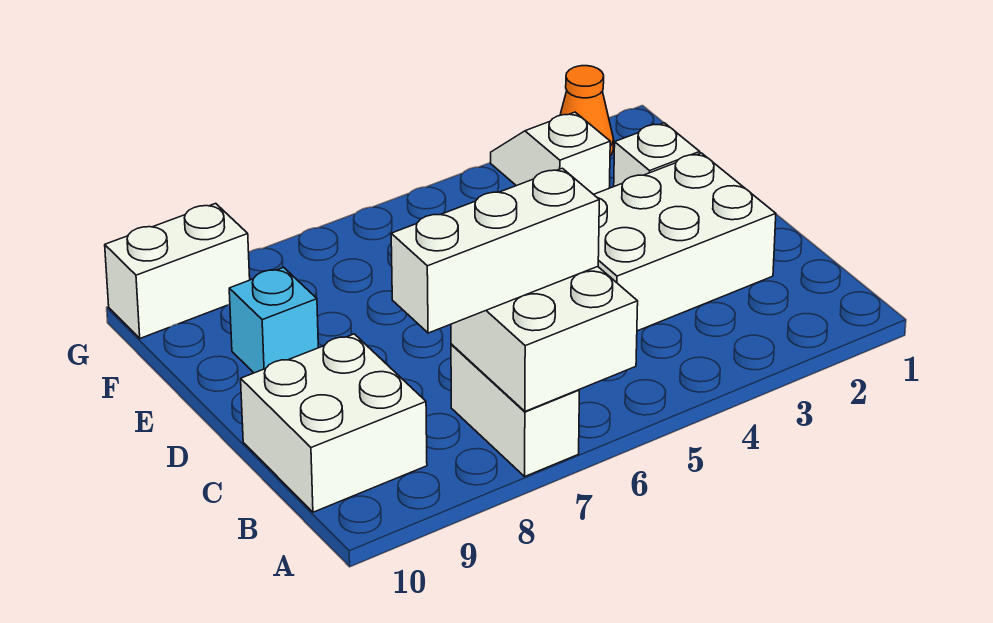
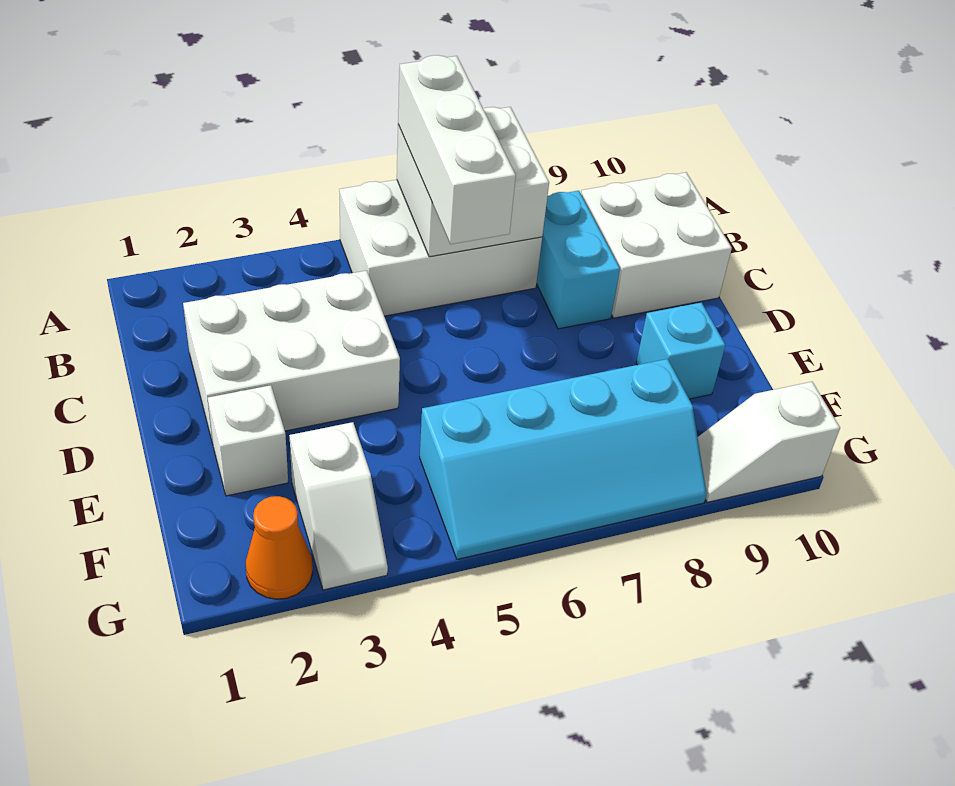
white brick A7:B7 level 1 -> white brick A5:B7 level 1
white brick B6:B8 level 3 -> white brick A6:C6 level 3
none -> cyan brick B8:C8 level 1
none -> cyan slope F5:G8 level 1 top F
white brick G9:G10 level 1 -> white slope G9:G10 level 1 top 10

